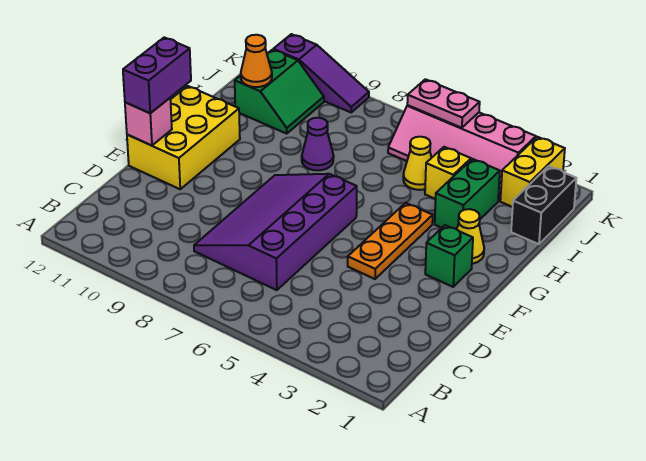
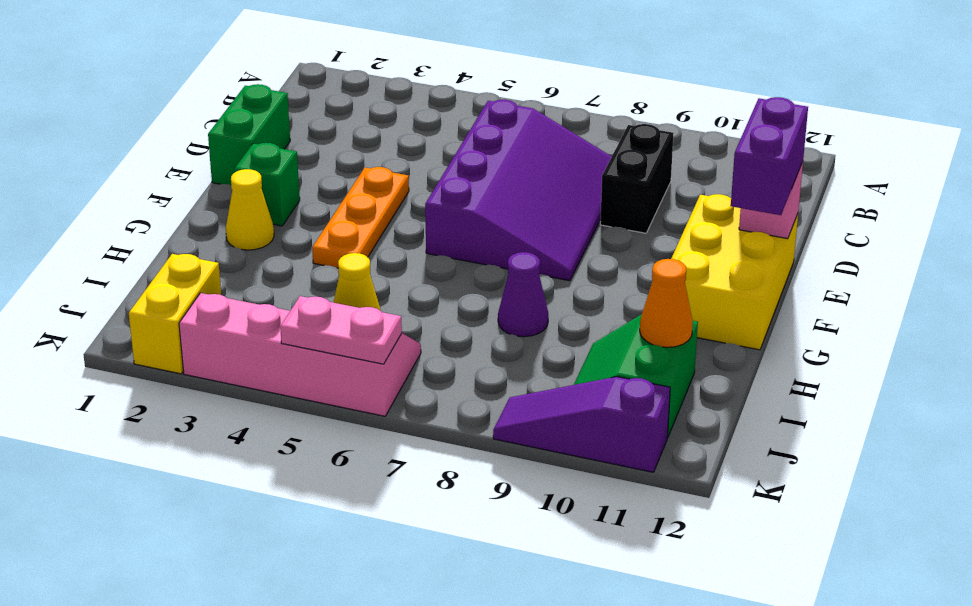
green brick H3:I3 level 1 -> green brick D1:E1 level 1
black brick I1:J1 level 1 -> black brick C9:D9 level 1
yellow brick I4 level 1 -> none

